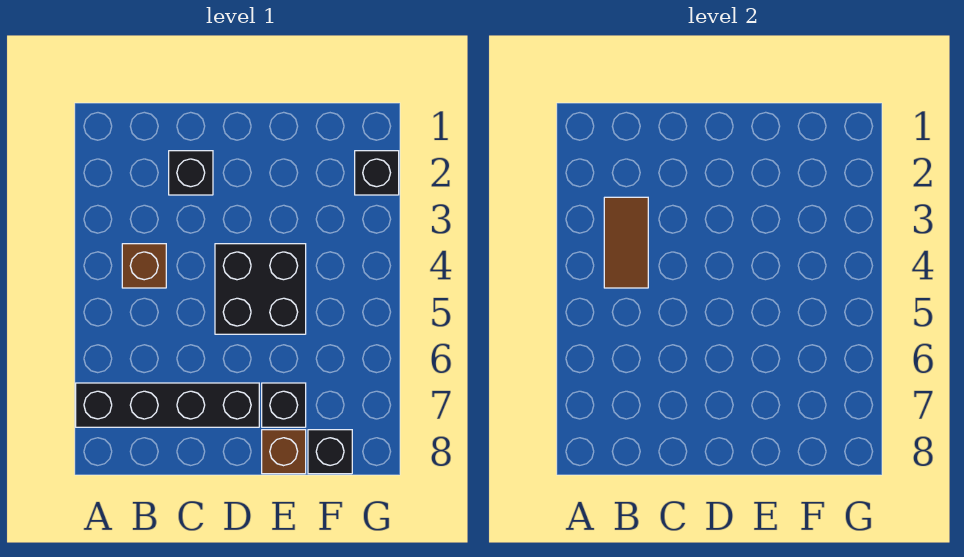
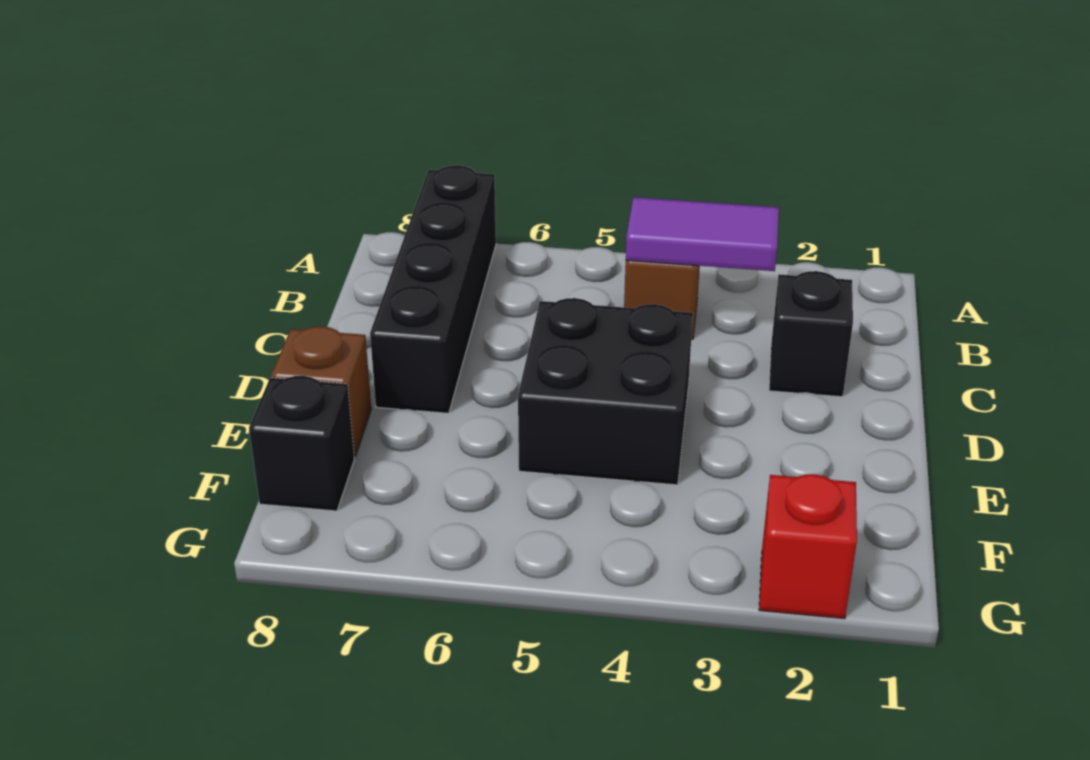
brown tile B3:B4 level 2 -> purple tile B3:B4 level 2
black brick E7 level 1 -> none
black brick G2 level 1 -> red brick G2 level 1

